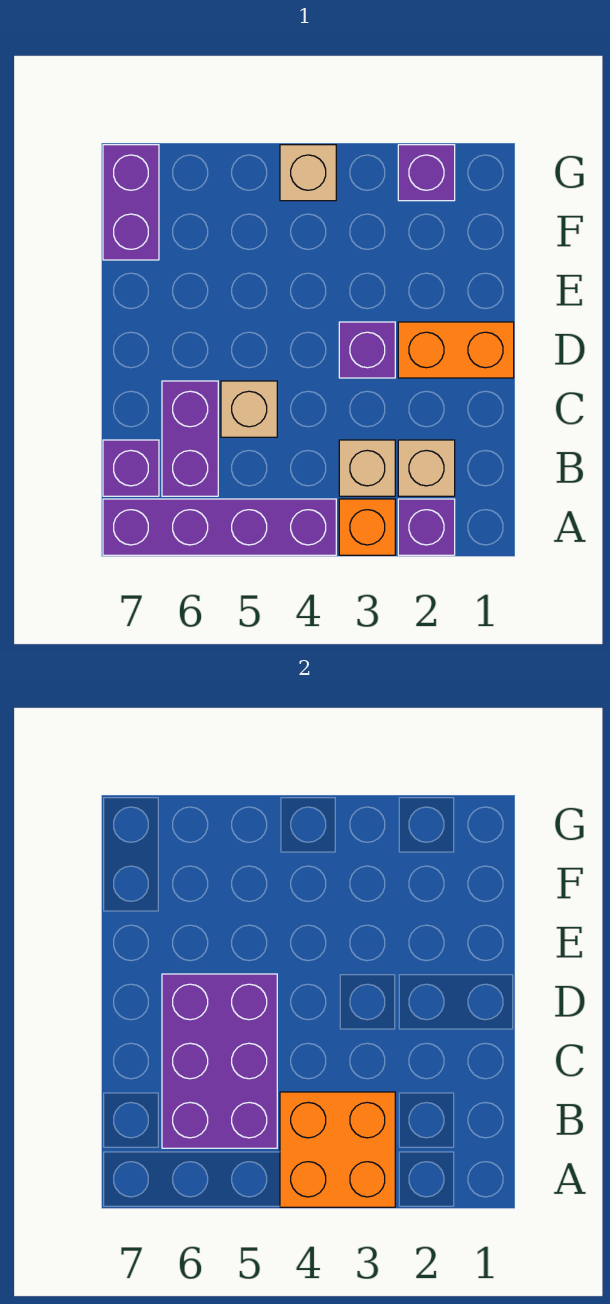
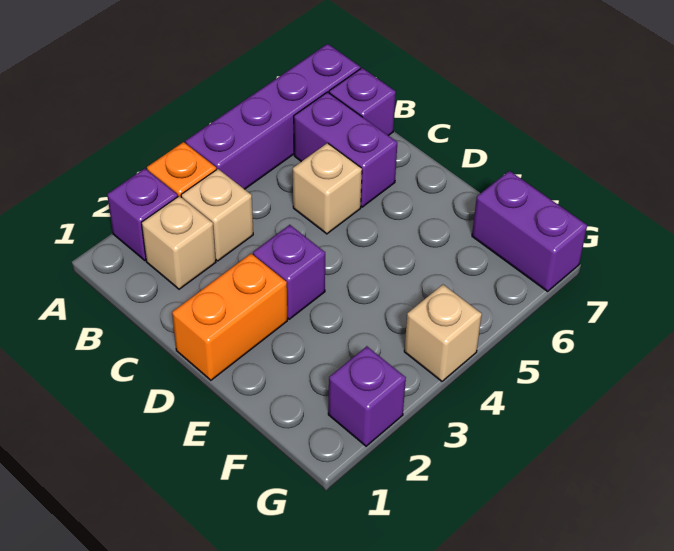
orange brick A3:B4 level 2 -> none
purple brick B5:D6 level 2 -> none

